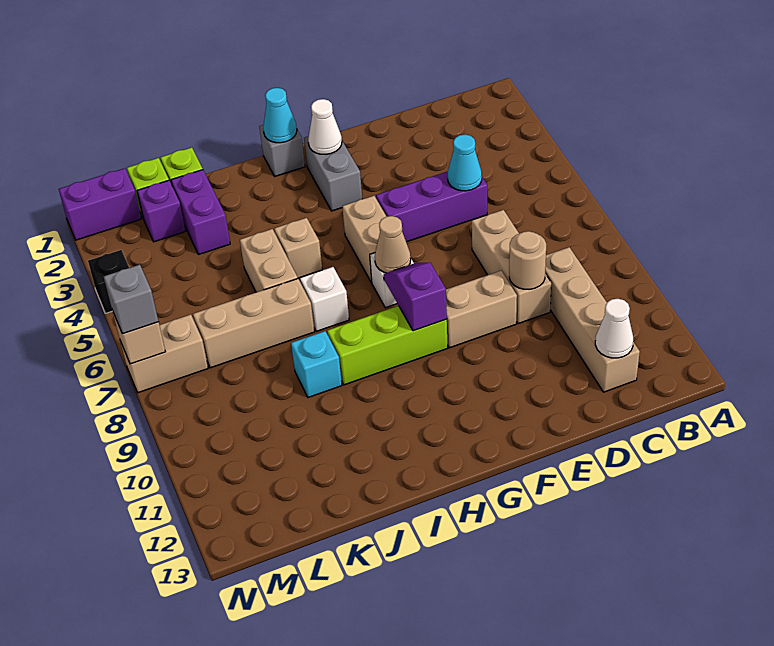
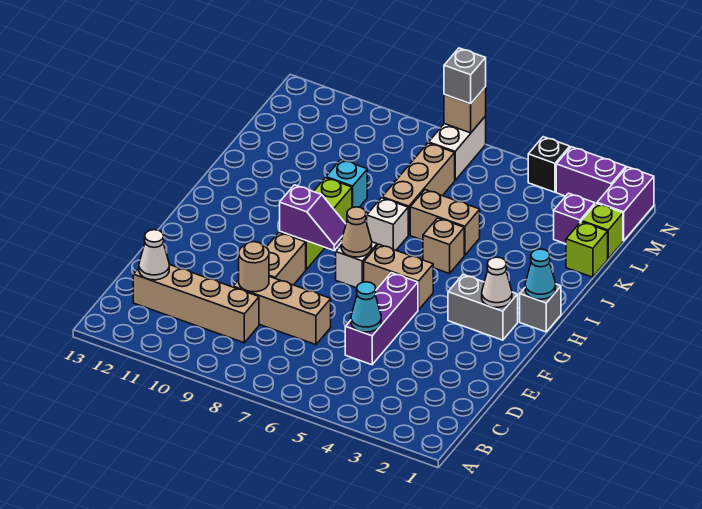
purple brick K2:K3 level 1 -> purple brick N2:N3 level 1
tan brick M7:N7 level 1 -> white brick M7:N7 level 1

